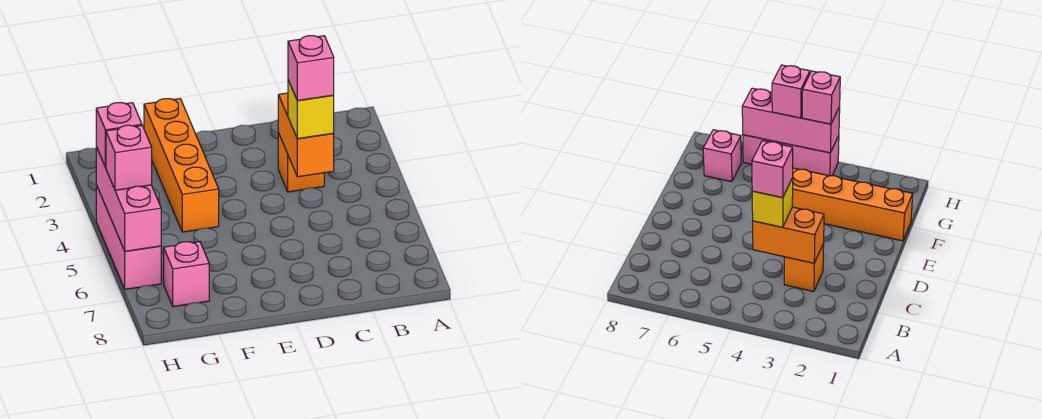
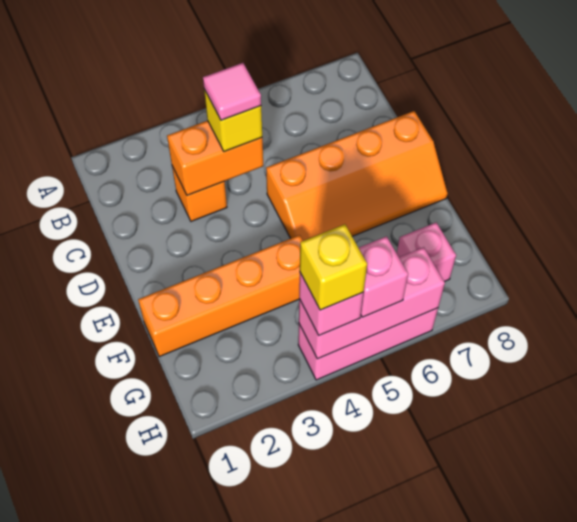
pink brick C4 level 4 -> pink tile C4 level 4
none -> orange slope D5:E8 level 1 top D
none -> yellow brick H4 level 4

